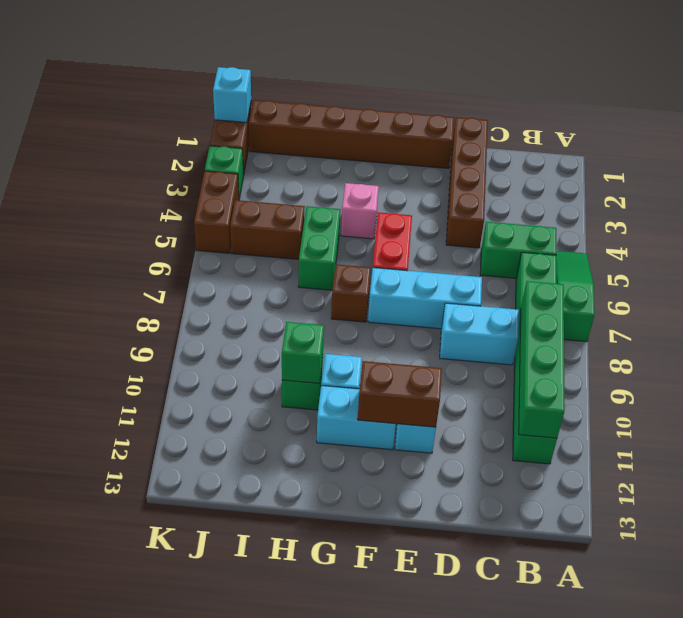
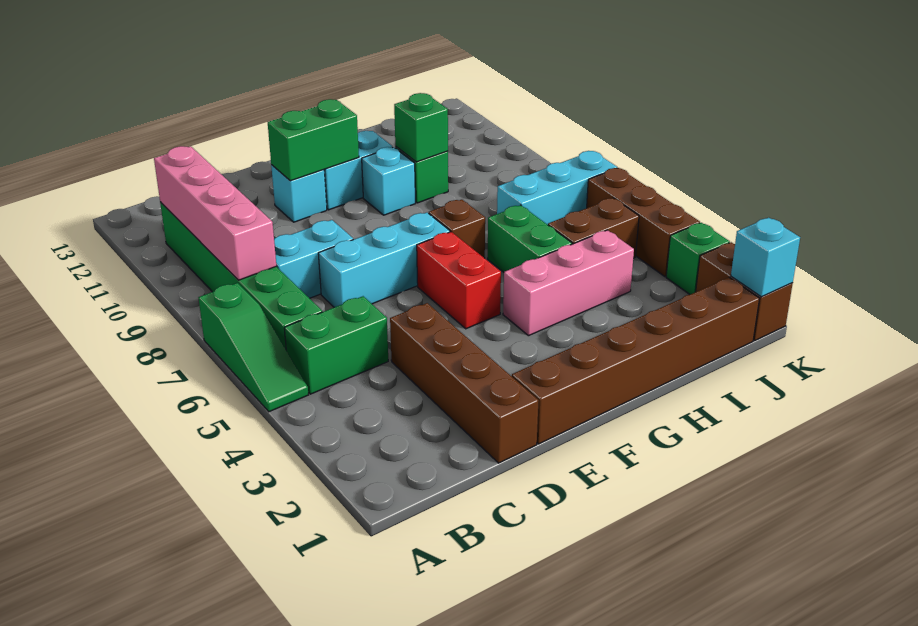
green brick B8:B11 level 2 -> pink brick B8:B11 level 2
brown brick E11:F11 level 2 -> green brick E11:F11 level 2
pink brick G4 level 1 -> pink brick G4:I4 level 1
none -> cyan brick I7:K7 level 1
brown brick K4:K5 level 1 -> brown brick K4:K6 level 1

